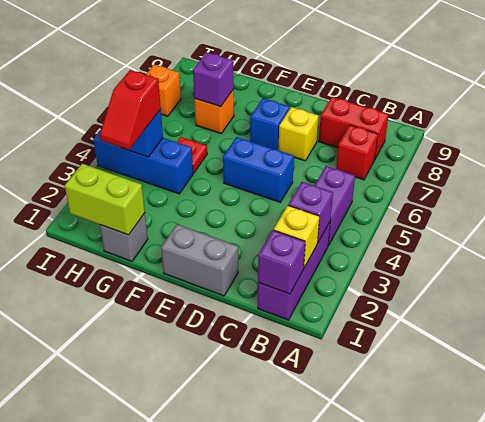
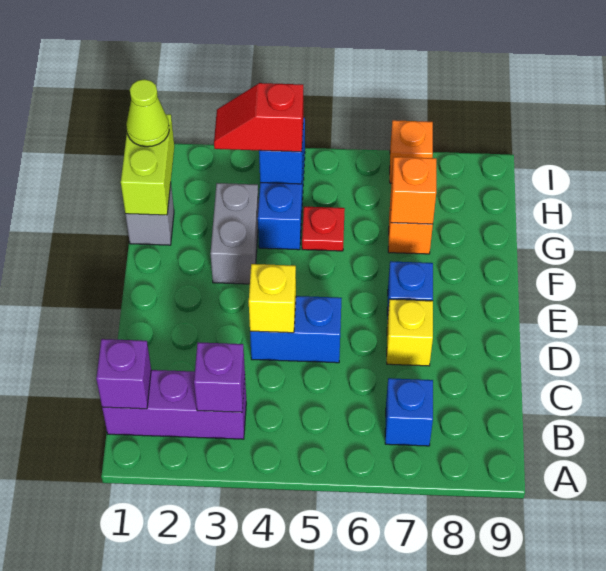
yellow brick B2 level 2 -> yellow brick D4 level 2
purple brick B4:B5 level 1 -> none
red brick B7 level 1 -> blue brick B7 level 1
red brick B8:C8 level 1 -> none
grey brick D1:E1 level 1 -> grey brick F3:G3 level 1
blue brick D5:E5 level 1 -> blue brick D4:D5 level 1
purple brick G7 level 2 -> orange brick G7 level 2
none -> lime cone H1 level 3

